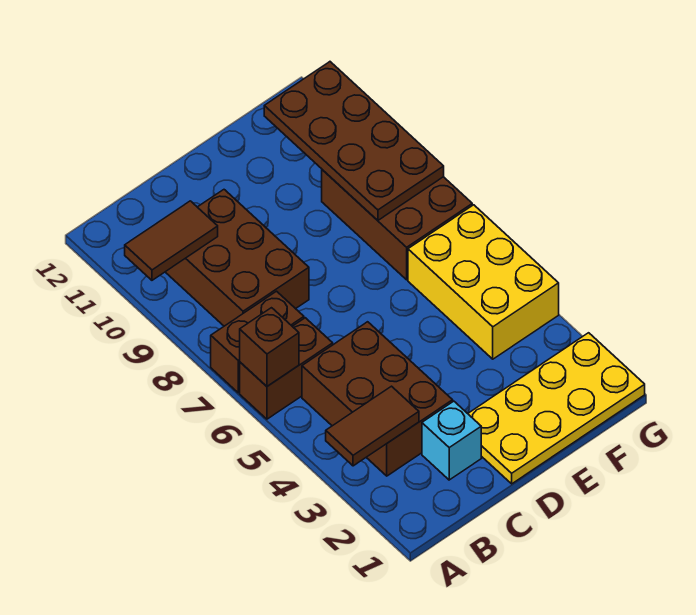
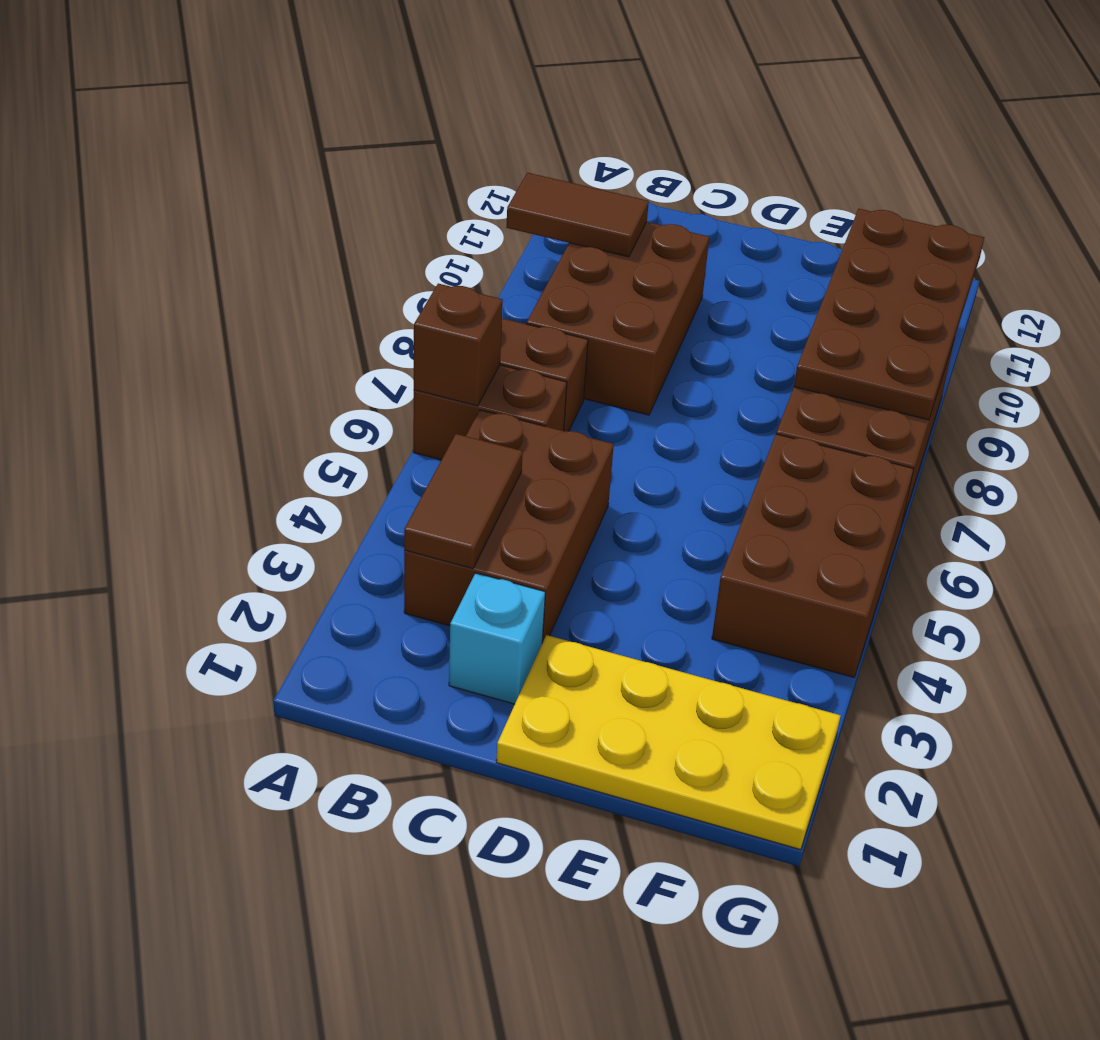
brown tile A3:B3 level 2 -> brown tile B3:B4 level 2
yellow brick F4:G6 level 1 -> brown brick F4:G6 level 1

